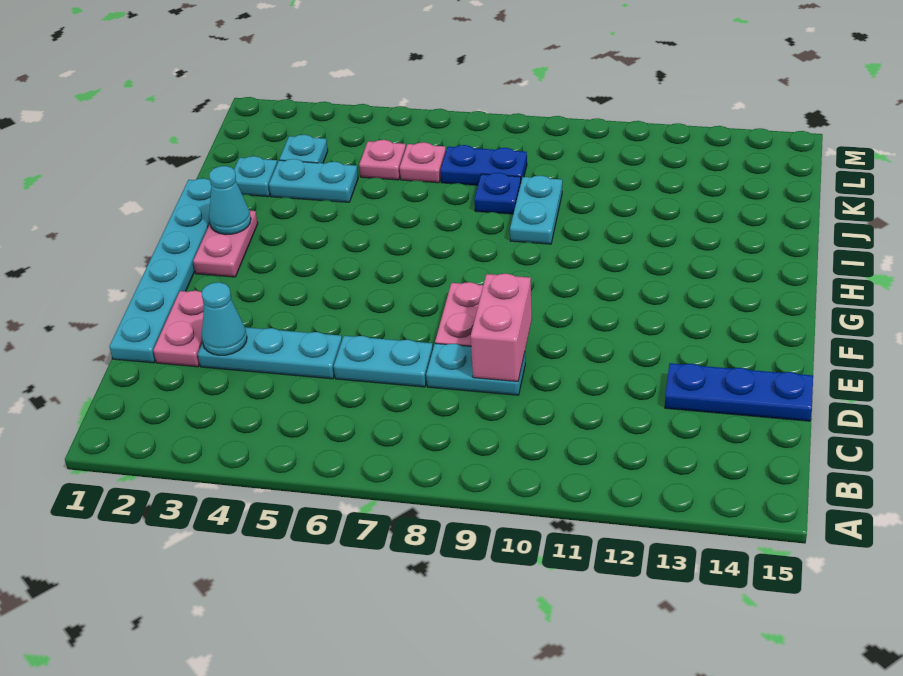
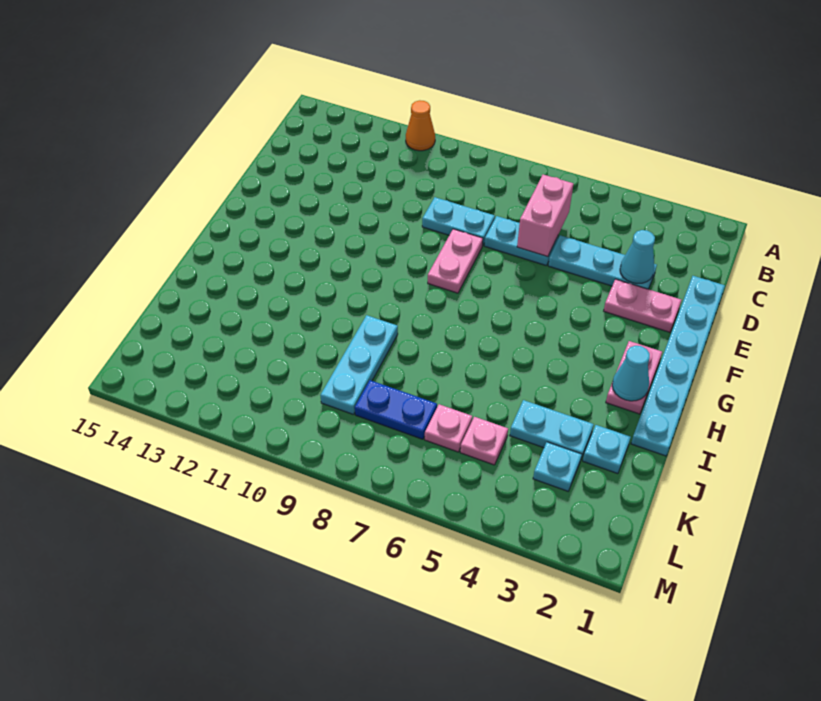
none -> orange cone A11 level 1
pink plate D2:E2 level 1 -> pink plate E2:E3 level 1
pink brick D9:E9 level 2 -> pink brick C6:D6 level 2
blue plate D13:D15 level 1 -> none
cyan plate I9:J9 level 1 -> cyan plate I9:K9 level 1
blue plate J8 level 1 -> none

